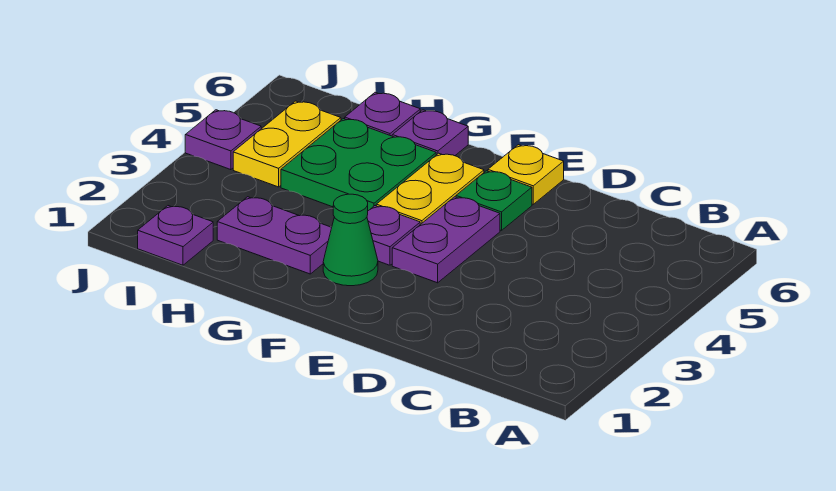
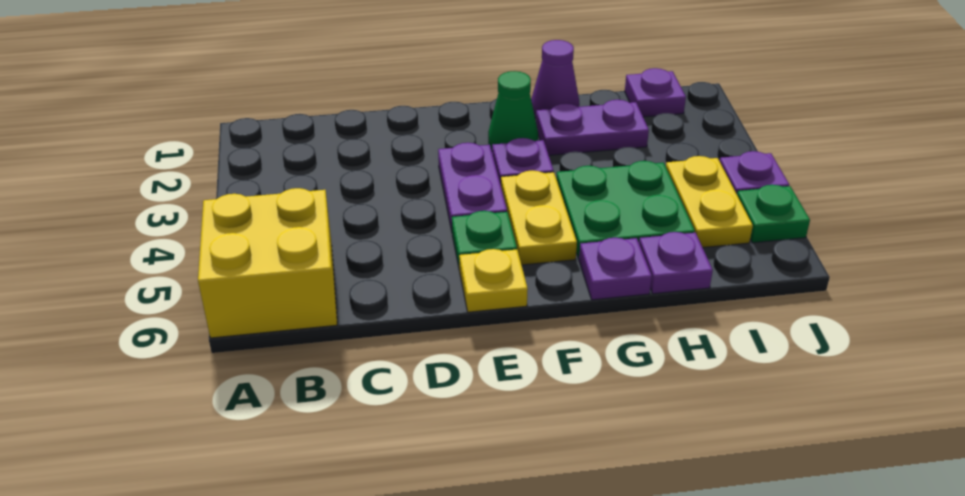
none -> yellow brick A5:B6 level 1
none -> purple cone G1 level 1
none -> green plate J5 level 1

